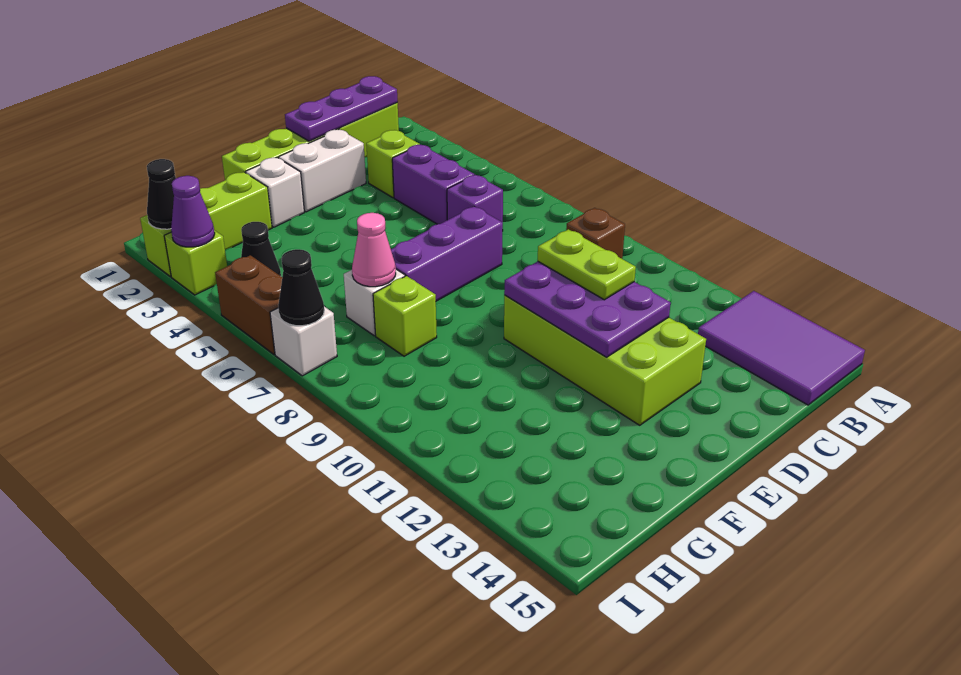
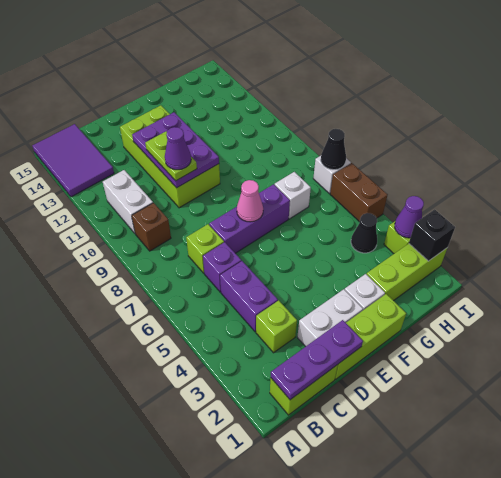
none -> white brick B10:B11 level 1
none -> purple cone D10 level 4
pink cone G7 level 2 -> pink cone E7 level 2
lime brick G8 level 1 -> lime brick C7 level 1
black cone I2 level 2 -> black brick I2 level 2

